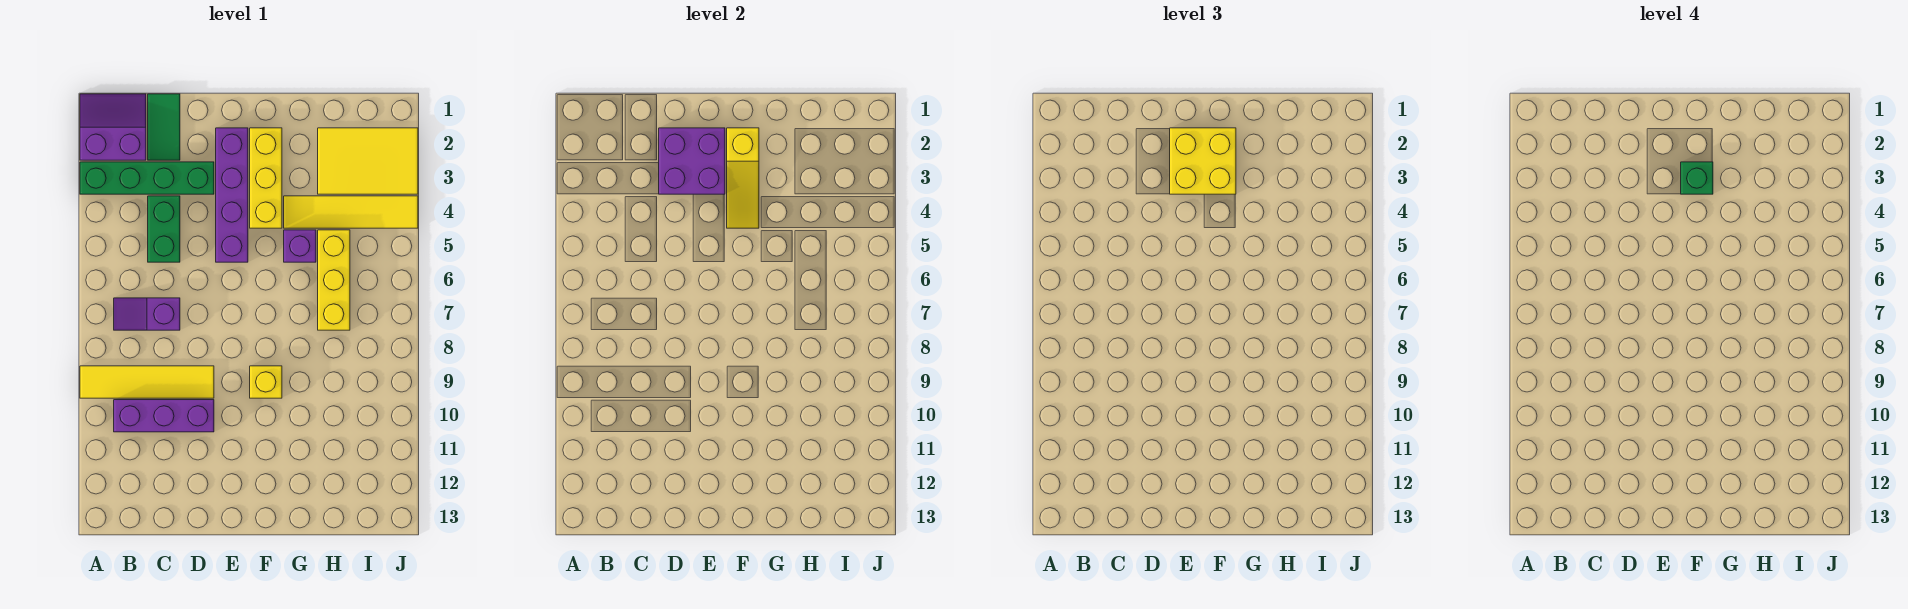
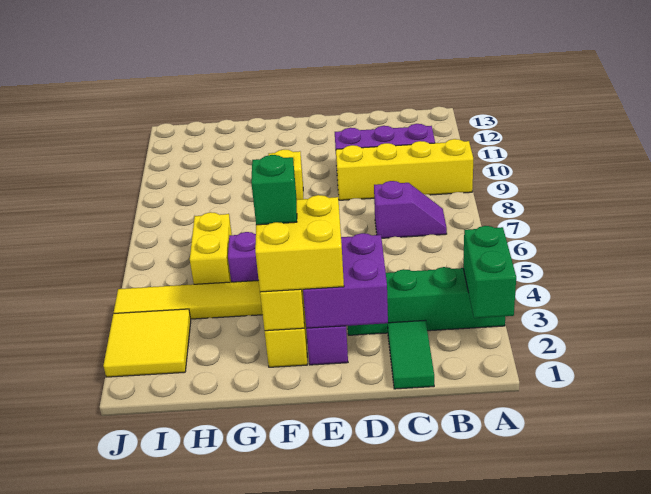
purple slope A1:B2 level 1 top 2 -> none
yellow tile A9:D9 level 1 -> yellow brick A9:D9 level 1
green brick C4:C5 level 1 -> green brick A2:A3 level 2
yellow tile H2:J3 level 1 -> yellow tile I2:J3 level 1
yellow brick H5:H7 level 1 -> yellow brick H5:H6 level 1

